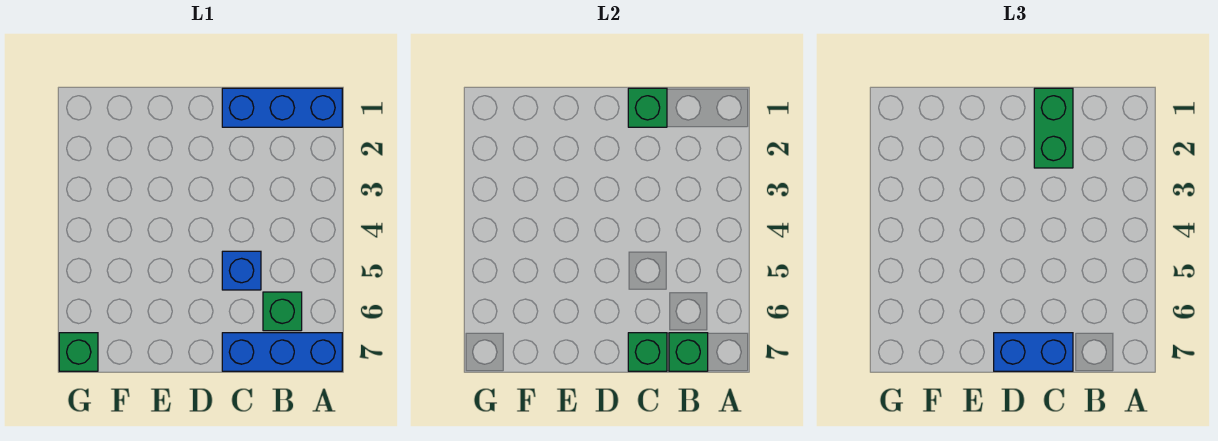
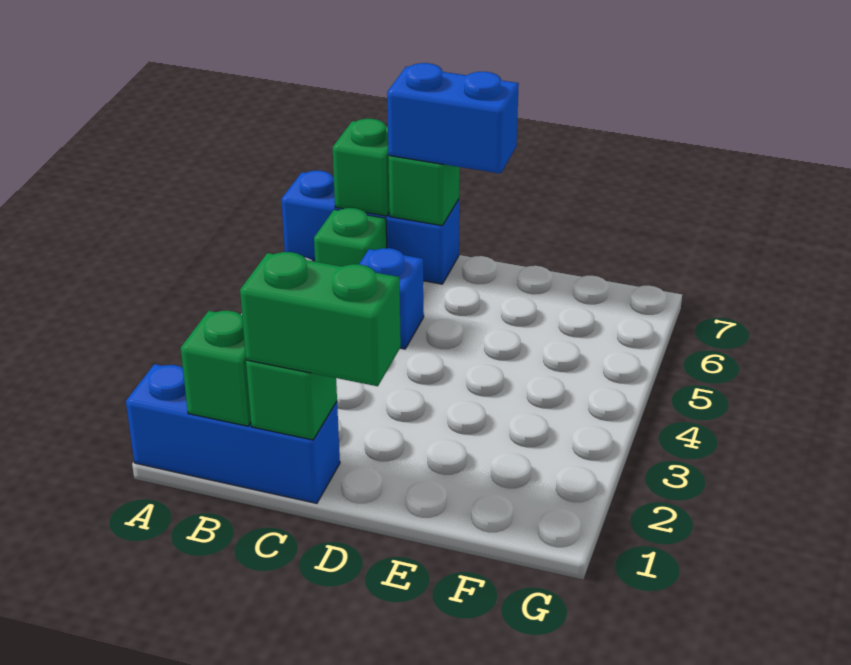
green brick C1:C2 level 3 -> green brick C1:D1 level 3
green brick G7 level 1 -> green brick B1 level 2

